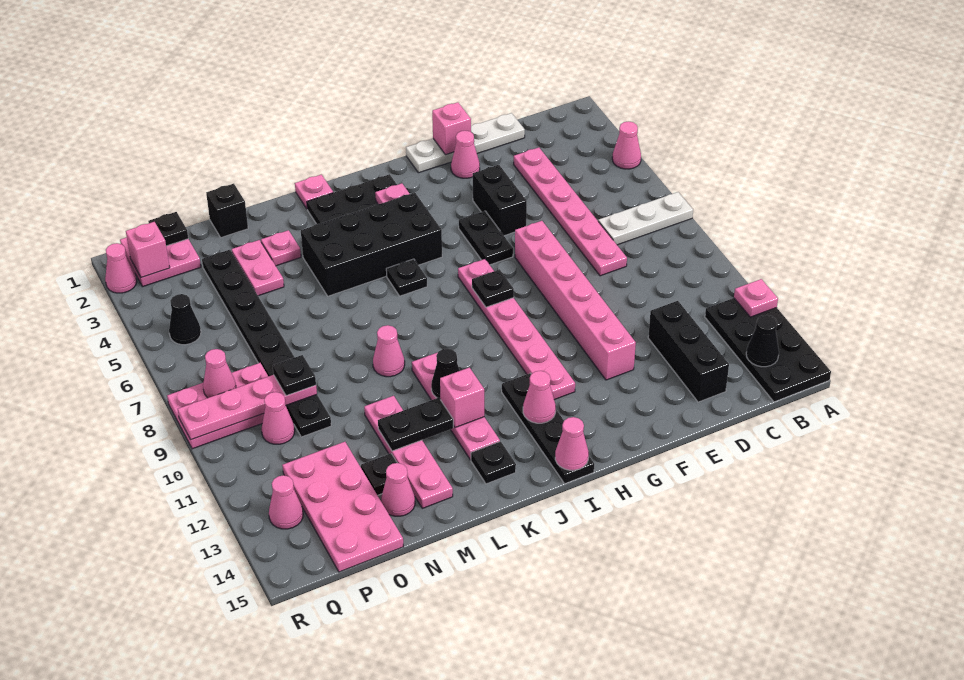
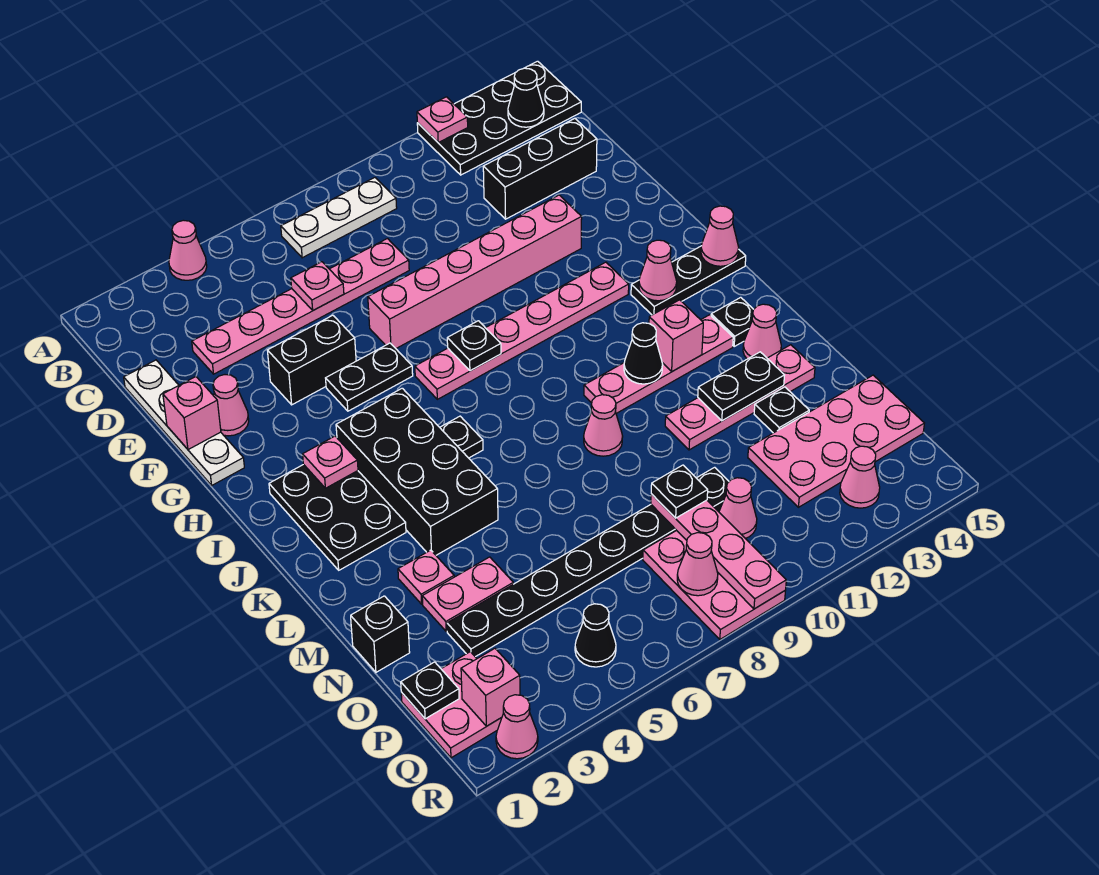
white plate A7:C7 level 1 -> white plate B7:B9 level 1
black plate I12:I15 level 1 -> black plate I13:I15 level 1
pink plate K1 level 1 -> pink plate D6 level 2
black plate L12:M12 level 2 -> black plate M12:M13 level 2
pink cone N14 level 1 -> pink cone L14 level 1

